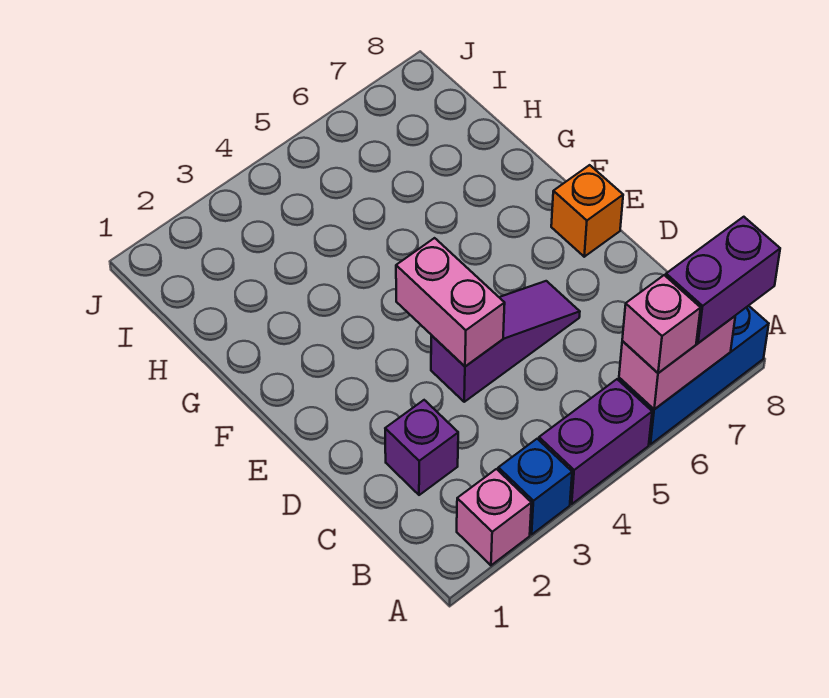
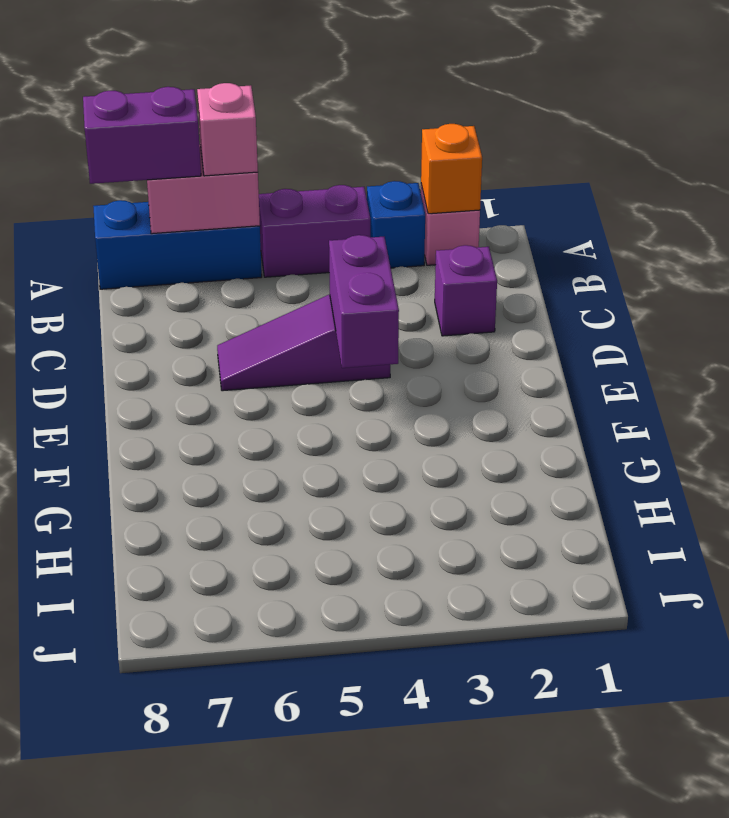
pink brick D4:E4 level 2 -> purple brick D4:E4 level 2
orange brick E8 level 1 -> orange brick A2 level 2

